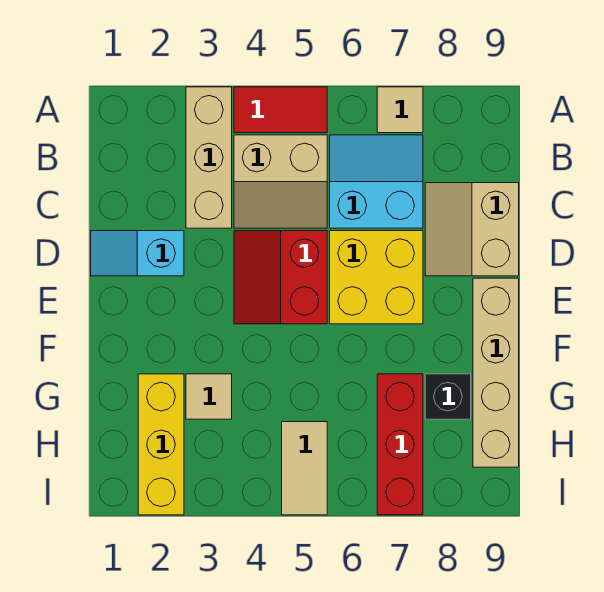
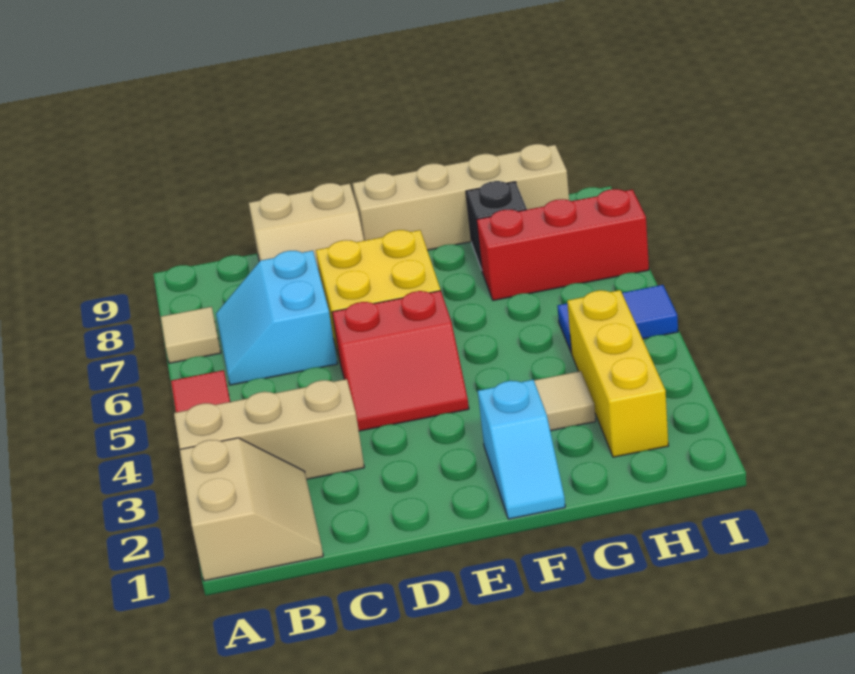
tan slope B4:C5 level 1 top B -> tan slope A1:B2 level 1 top A
cyan slope D1:D2 level 1 top 2 -> cyan slope F1:F2 level 1 top 2
yellow brick G2:I2 level 1 -> yellow brick H2:H4 level 1
tan tile H5:I5 level 1 -> blue tile H5:I5 level 1

